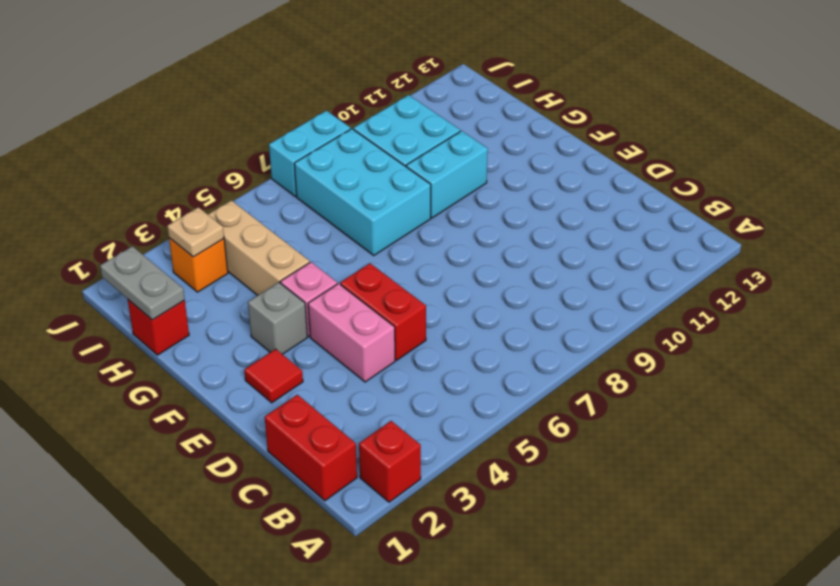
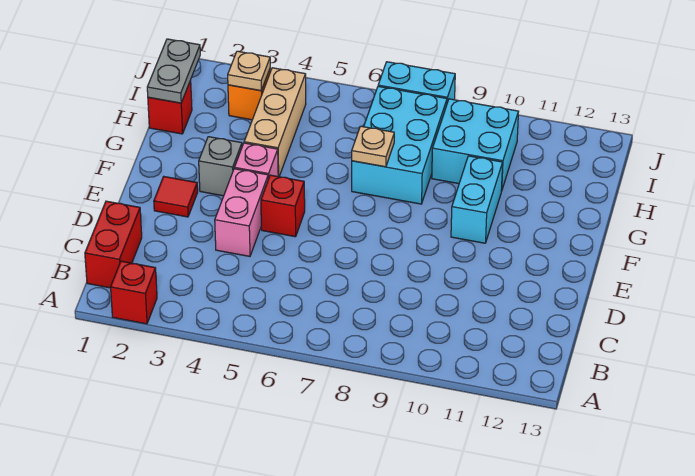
red brick D5:E5 level 1 -> red brick E5 level 1
none -> tan plate G7 level 2
cyan brick G9:G10 level 1 -> cyan brick F10:G10 level 1

